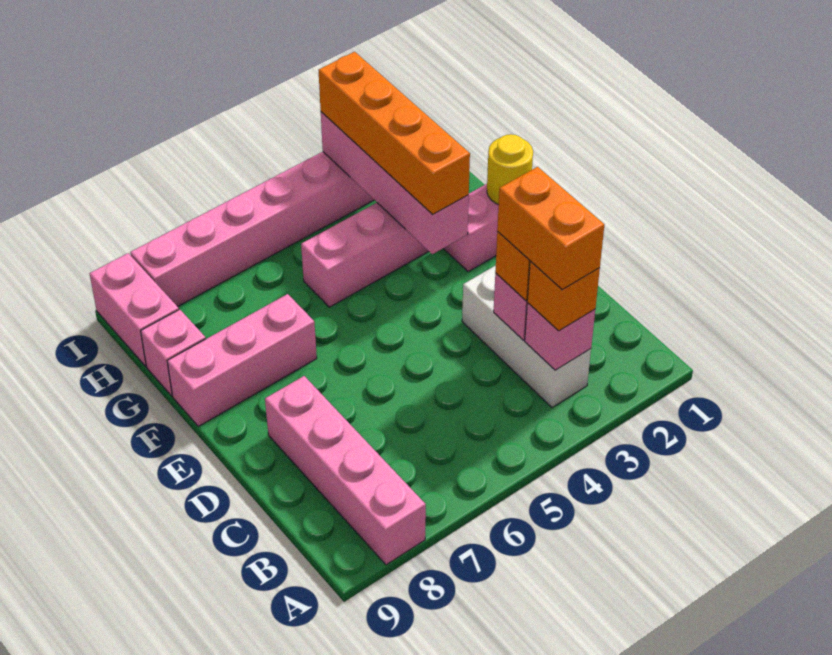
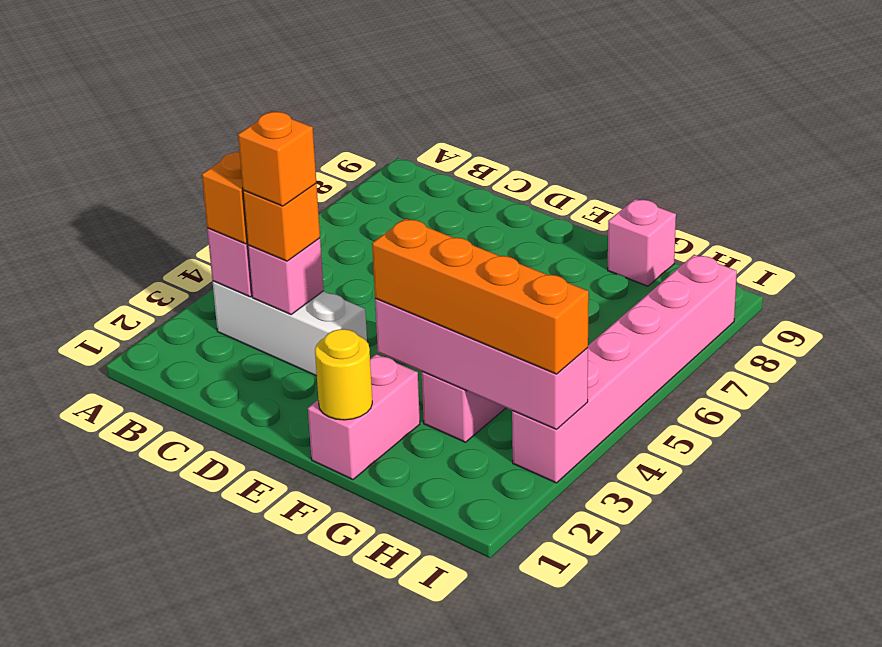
pink brick A8:D8 level 1 -> none
orange brick B3:C3 level 4 -> orange brick C3 level 4
pink brick F7:F9 level 1 -> none
pink brick H9:I9 level 1 -> none

